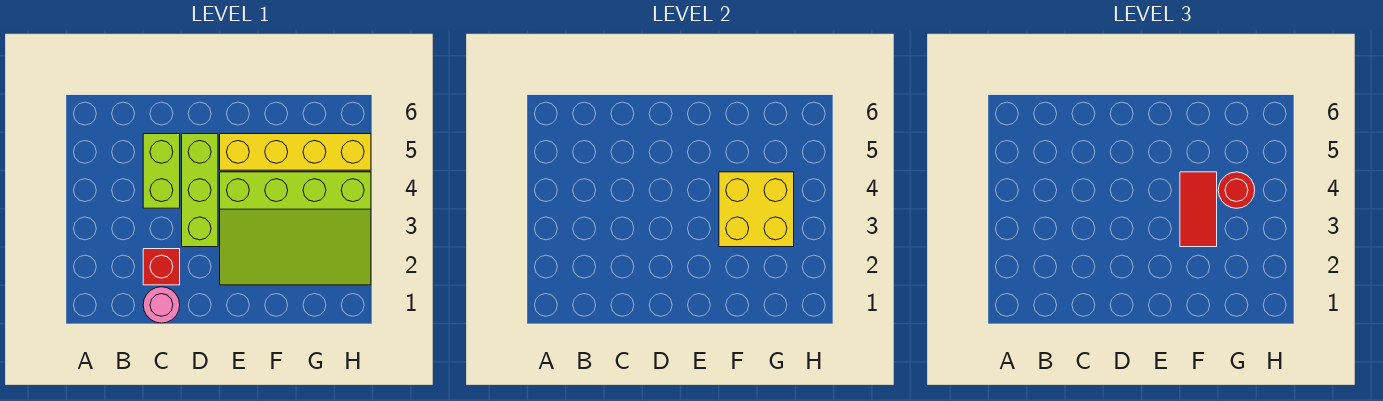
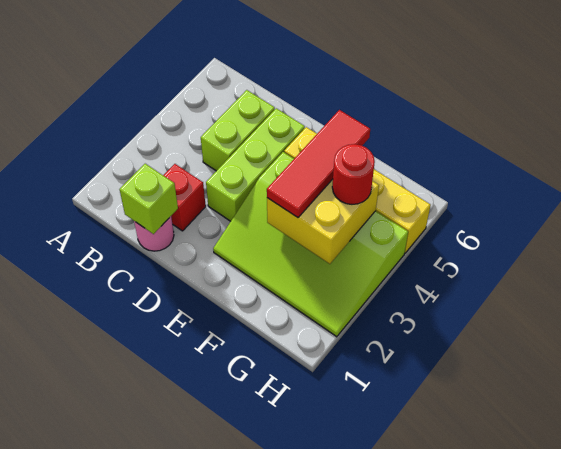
none -> lime brick C1 level 2
red tile F3:F4 level 3 -> red tile F3:F5 level 3

